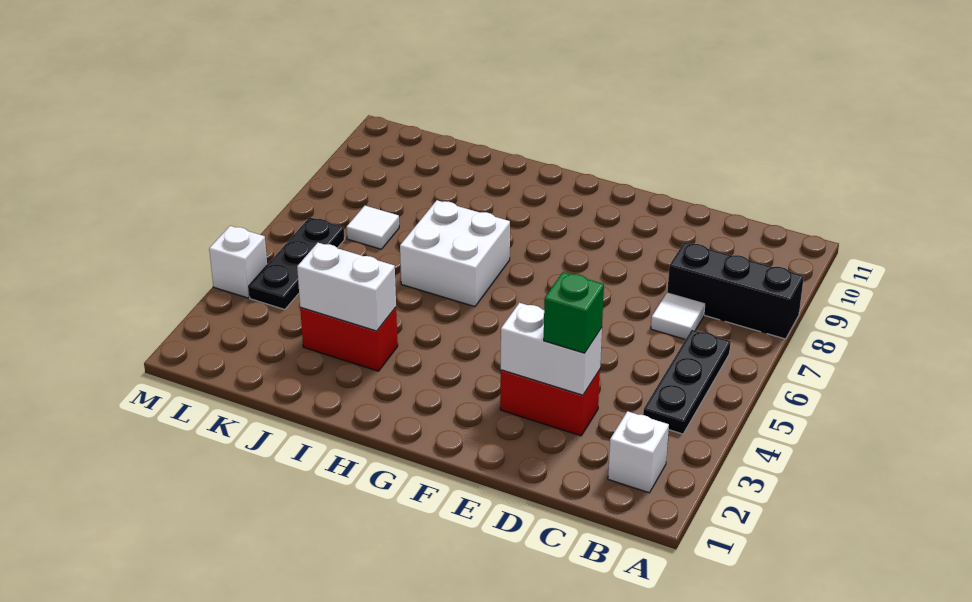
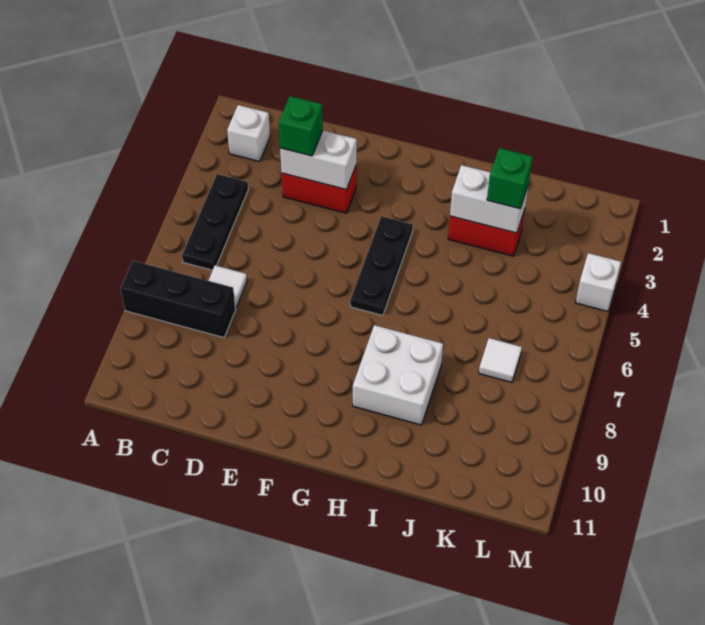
white brick H6:I7 level 1 -> white brick H8:I9 level 1
none -> green brick J3 level 3
black plate L4:L6 level 1 -> black plate G4:G6 level 1

